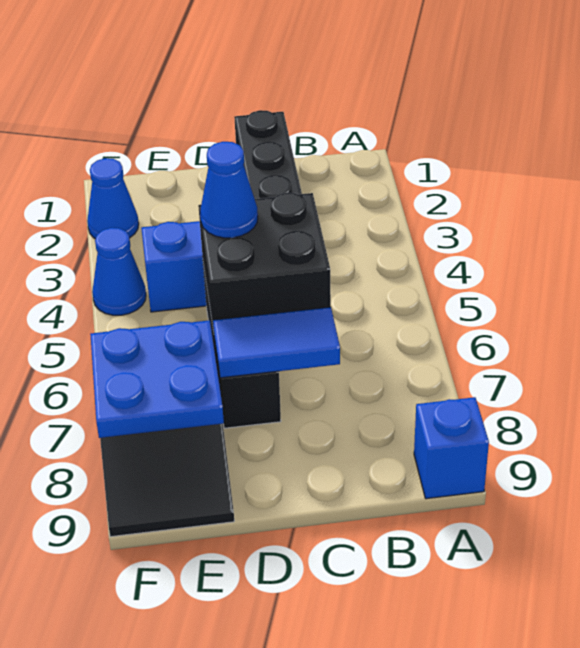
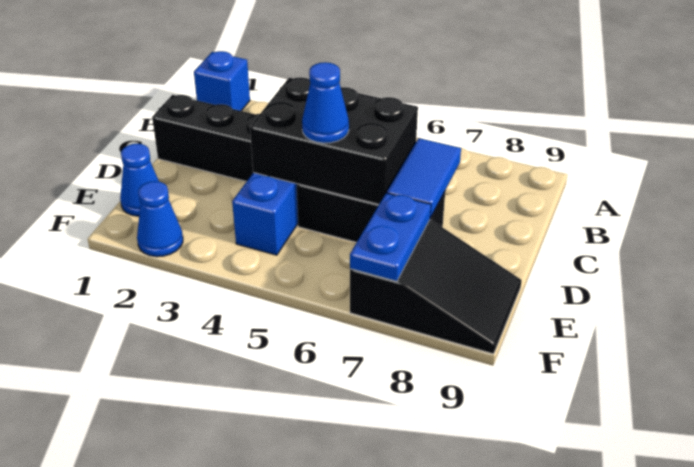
blue brick A9 level 1 -> blue brick A1 level 1
black brick C5:D6 level 2 -> black brick C4:D6 level 2
blue plate E7:F8 level 2 -> blue plate E7:F7 level 2
blue cone F4 level 1 -> blue cone E1 level 1

